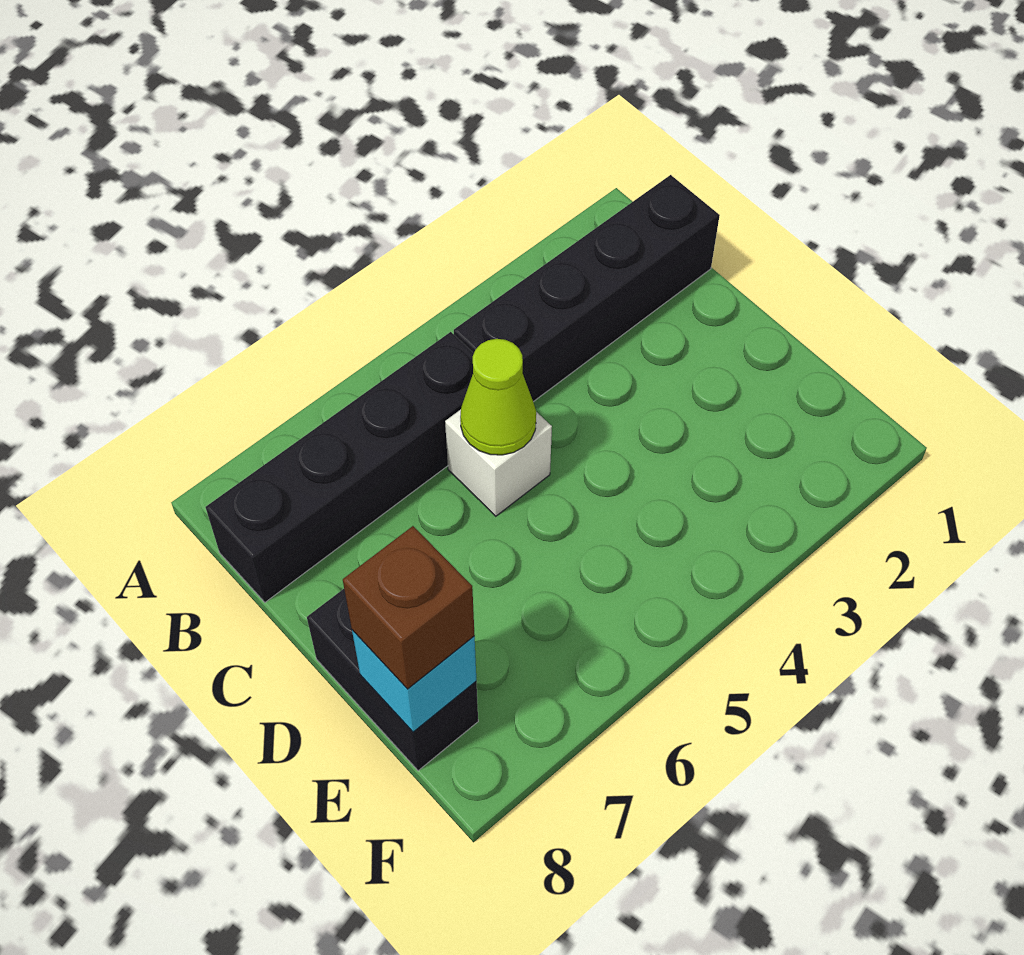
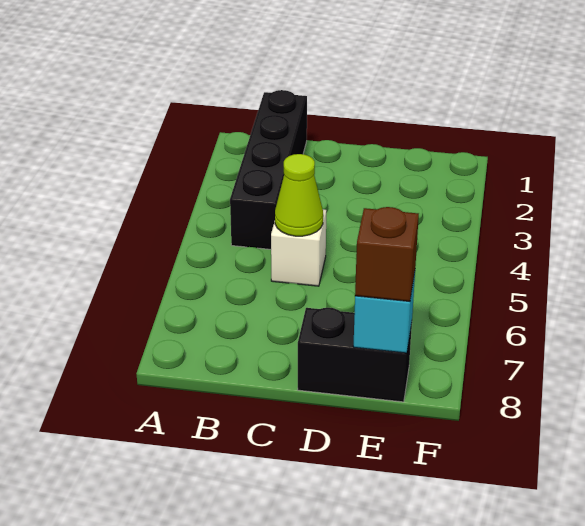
black brick B5:B8 level 1 -> none

